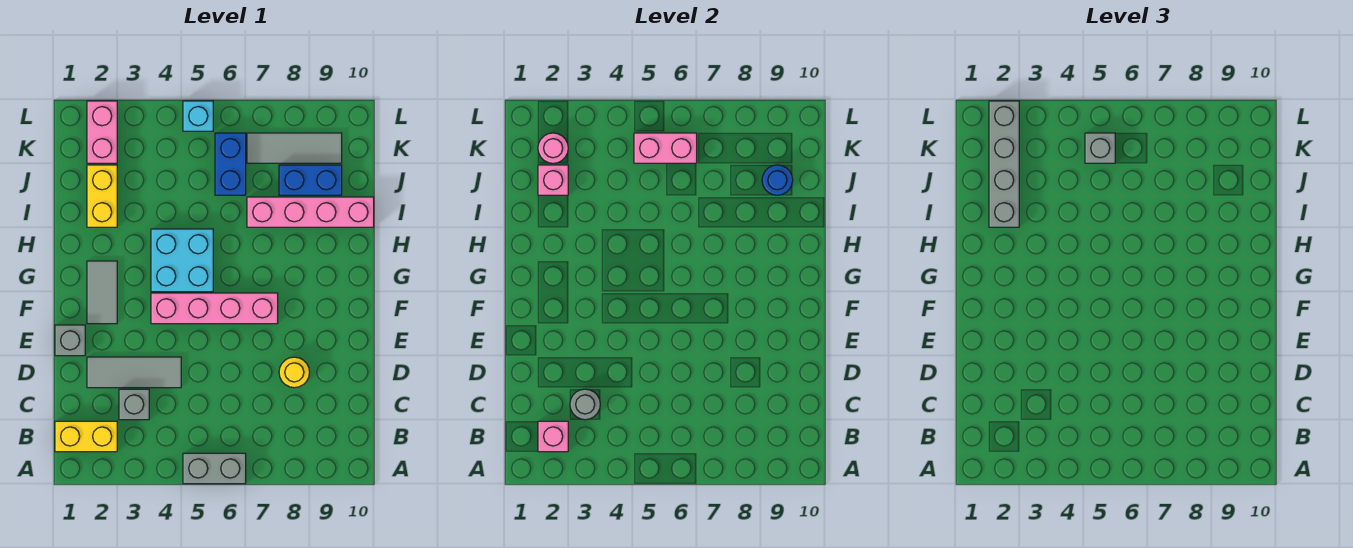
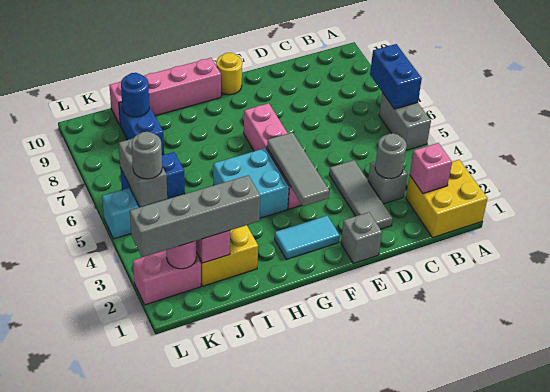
none -> blue brick A6:A7 level 2
yellow brick B1:B2 level 1 -> yellow brick A1:B2 level 1
yellow round brick D8 level 1 -> yellow round brick F10 level 1
grey tile F2:G2 level 1 -> cyan tile F2:G2 level 1
pink brick I7:I10 level 1 -> pink brick G10:J10 level 1
pink brick K5:K6 level 2 -> grey brick K5:K6 level 2
grey brick K5 level 3 -> grey round brick K5 level 3
grey tile K7:K9 level 1 -> grey tile F3:F5 level 2

